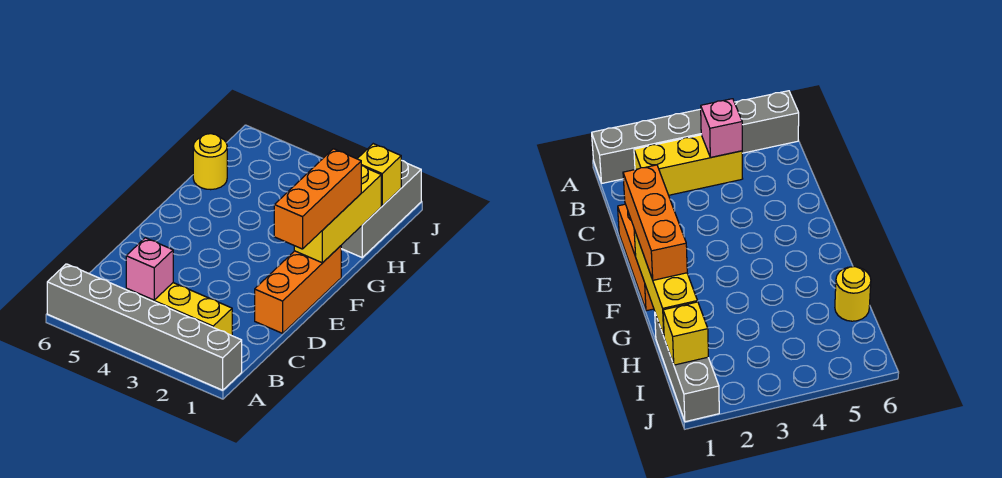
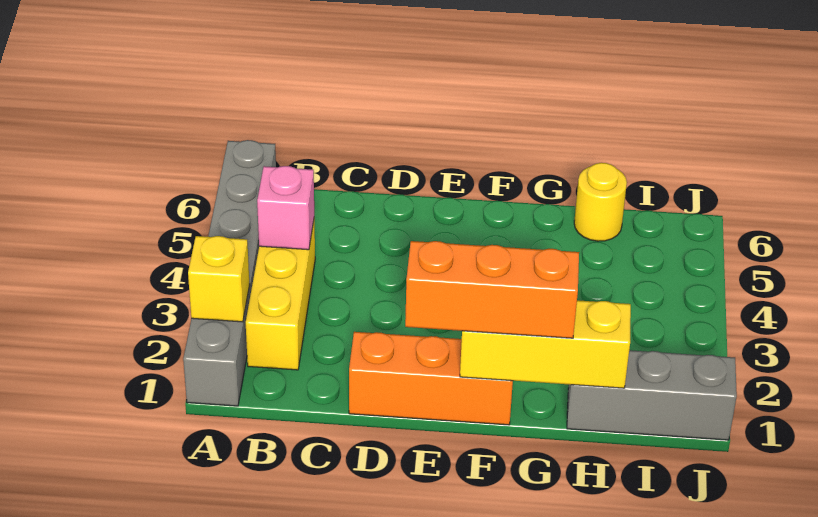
yellow brick I1 level 2 -> yellow brick A2 level 2

